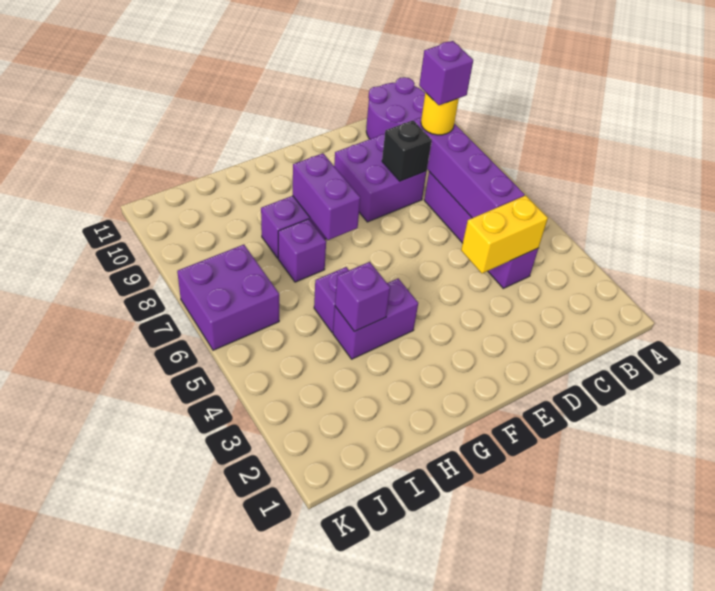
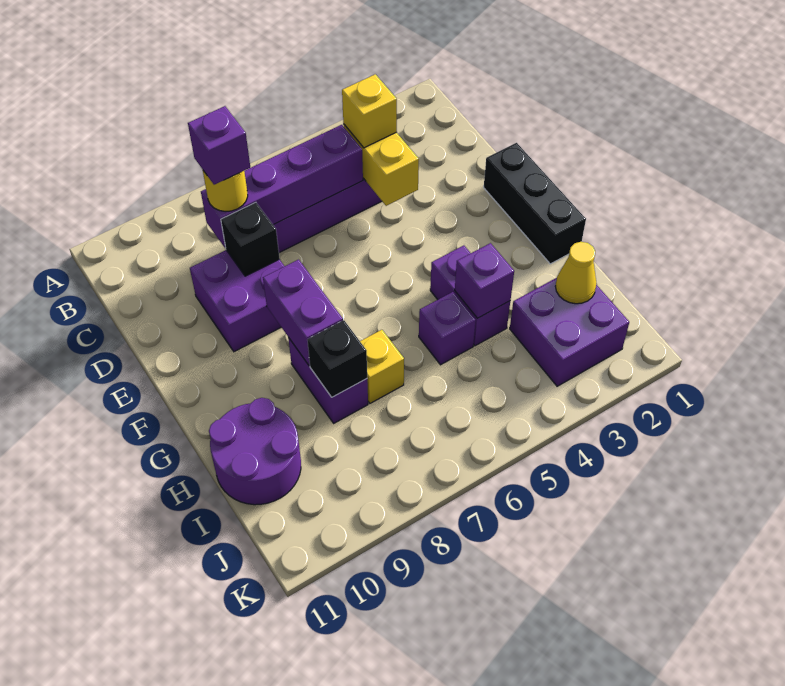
purple round brick B10:C11 level 1 -> purple round brick H10:I11 level 1
none -> yellow brick C4 level 3
none -> black brick E1:G1 level 1
purple brick G7:G8 level 2 -> purple brick F8:G8 level 2
purple brick H7 level 1 -> yellow brick H7 level 1
none -> black brick H8 level 2
none -> yellow cone I2 level 2
purple brick J6:K7 level 1 -> purple brick I2:J3 level 1

